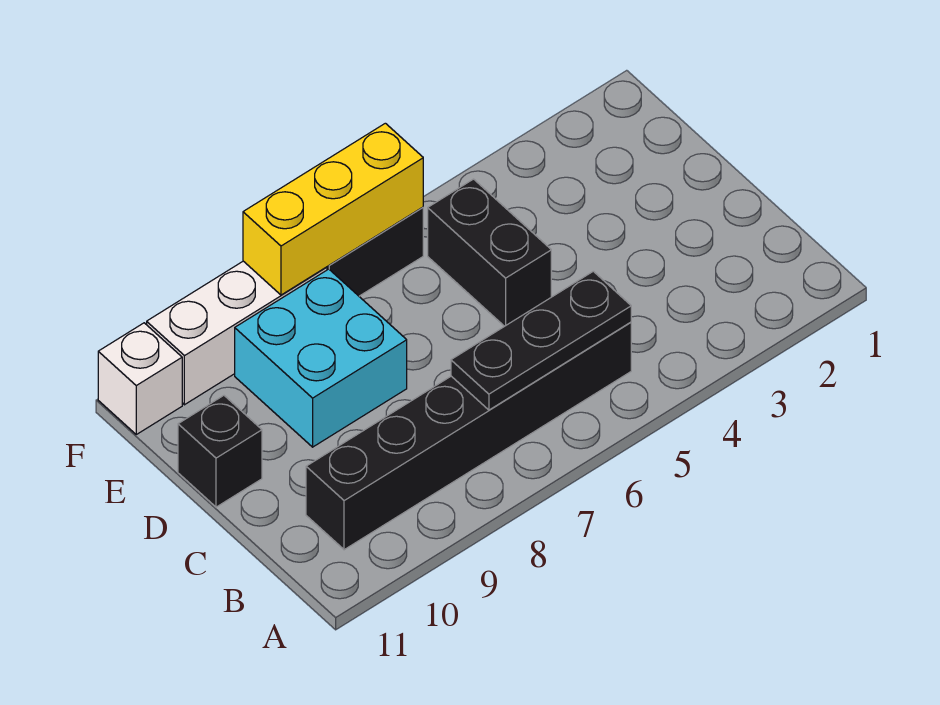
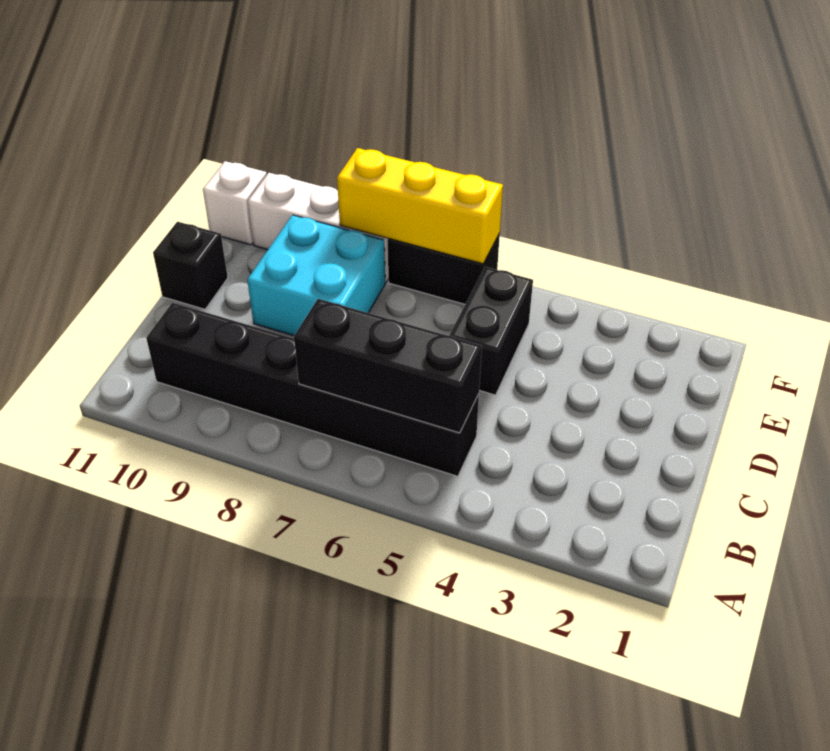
black plate B5:B7 level 2 -> black brick B5:B7 level 2

